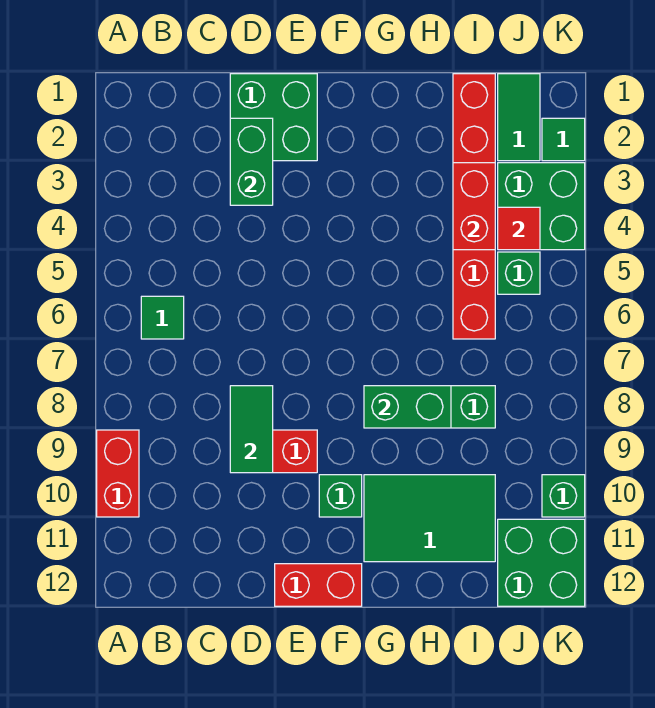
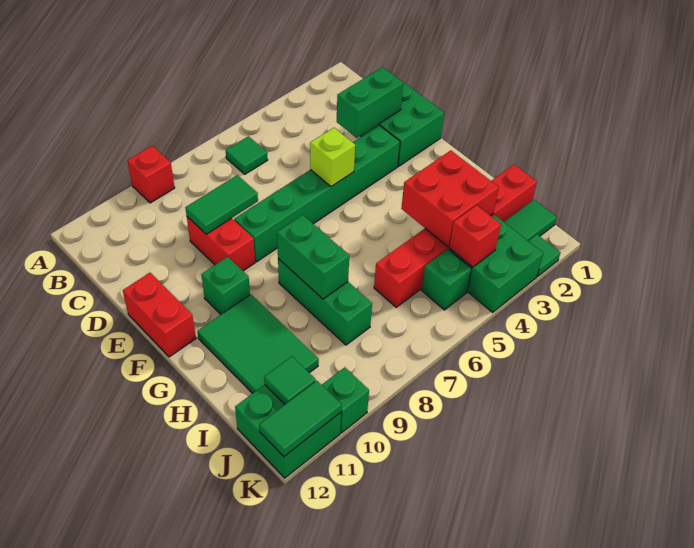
red brick A9:A10 level 1 -> red brick A9 level 1
none -> green brick E3:E8 level 1
none -> lime brick E5 level 2
red brick I3:I4 level 2 -> red brick H3:I4 level 2
red tile J4 level 2 -> red brick J4 level 2
none -> green tile J11 level 2
none -> green tile K11:K12 level 2

